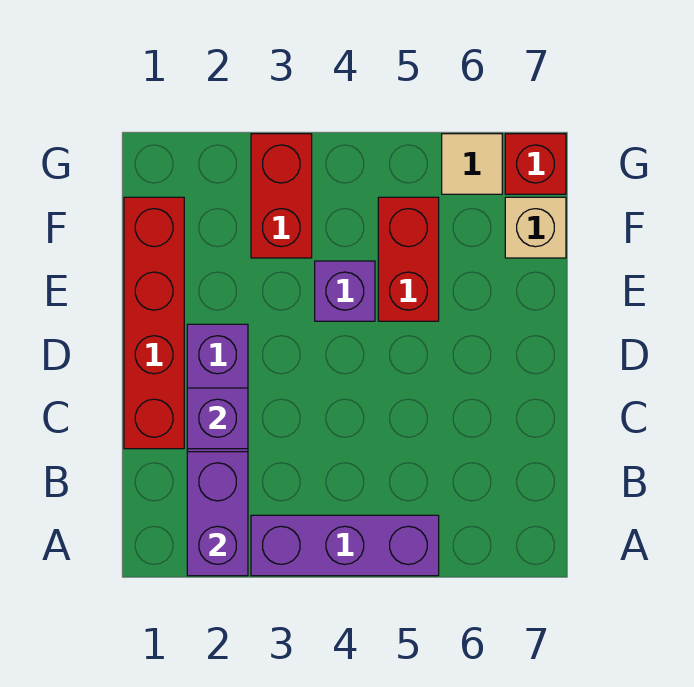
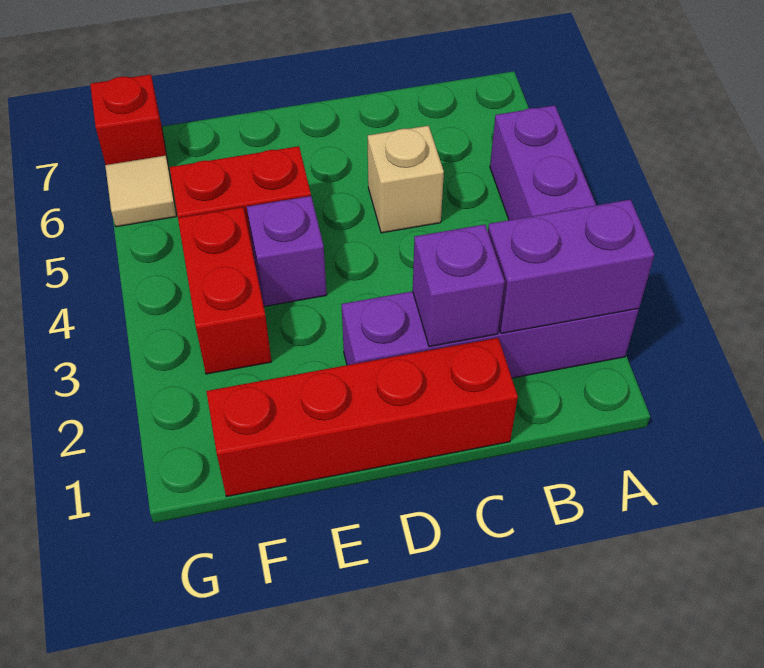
red brick F3:G3 level 1 -> red brick F3:F4 level 1
tan brick F7 level 1 -> tan brick C5 level 1

